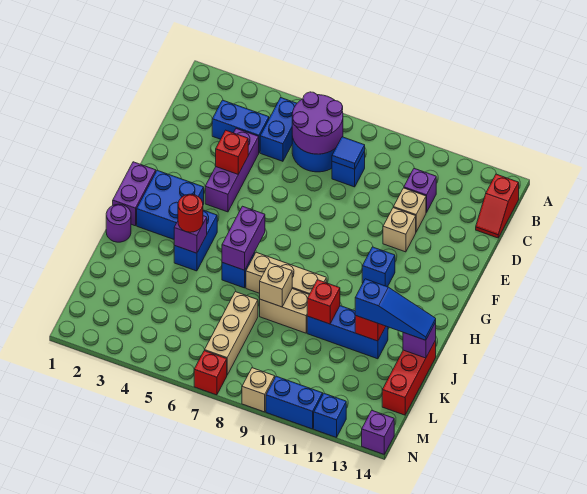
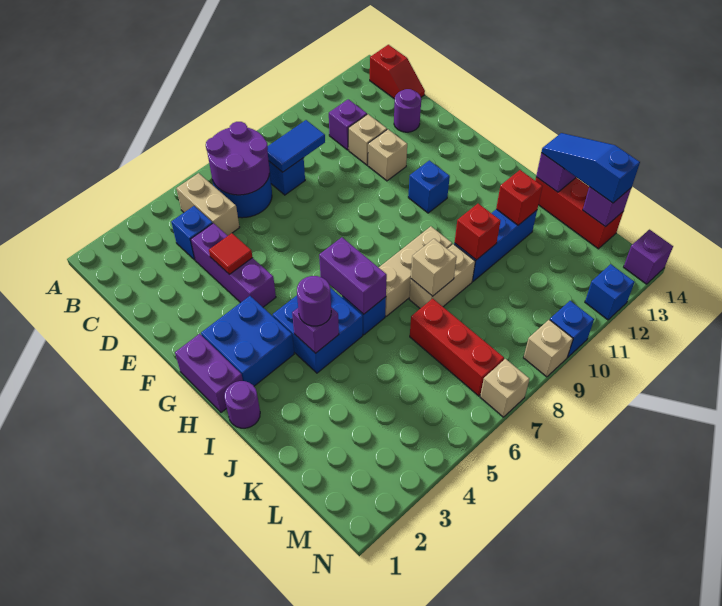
blue brick B5:C5 level 1 -> tan brick B5:C5 level 1
blue brick C3:C4 level 1 -> blue brick C4 level 1
blue tile C8 level 2 -> blue tile C8:C9 level 2
none -> purple round brick D13 level 1
red brick E4 level 2 -> red tile E4 level 2
blue brick H4:I4 level 1 -> blue brick H4:I5 level 1
red round brick I4 level 3 -> purple round brick I4 level 3
blue slope J12:J14 level 3 top 12 -> blue slope J14:L14 level 3 top L
tan brick K7:M7 level 1 -> red brick K7:M7 level 1
none -> purple brick L14 level 2
red brick N7 level 1 -> tan brick N7 level 1
blue brick N10:N11 level 1 -> blue brick N10 level 1

